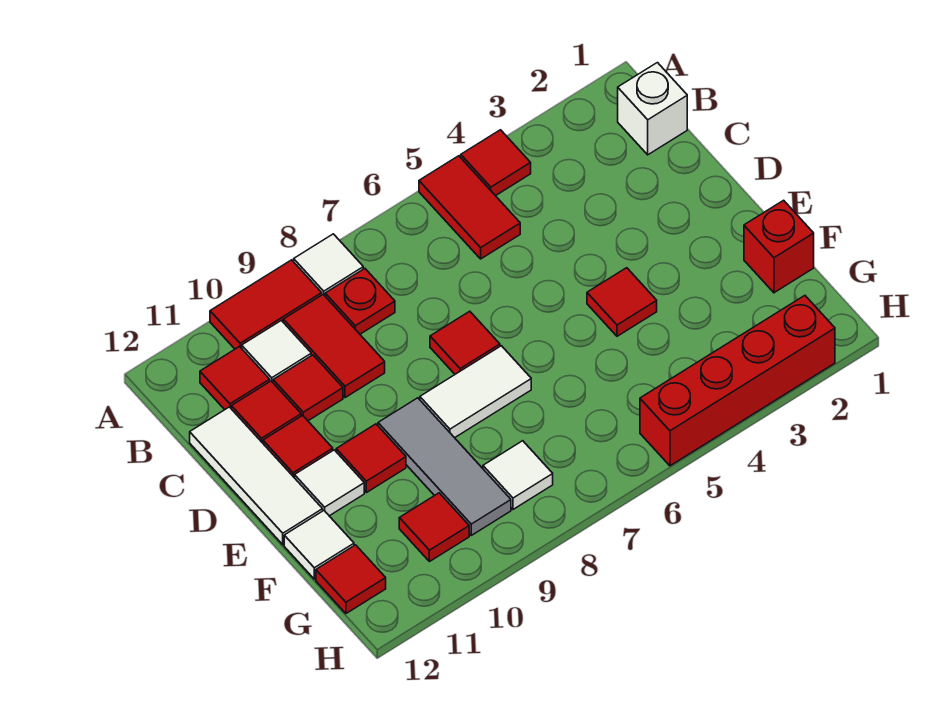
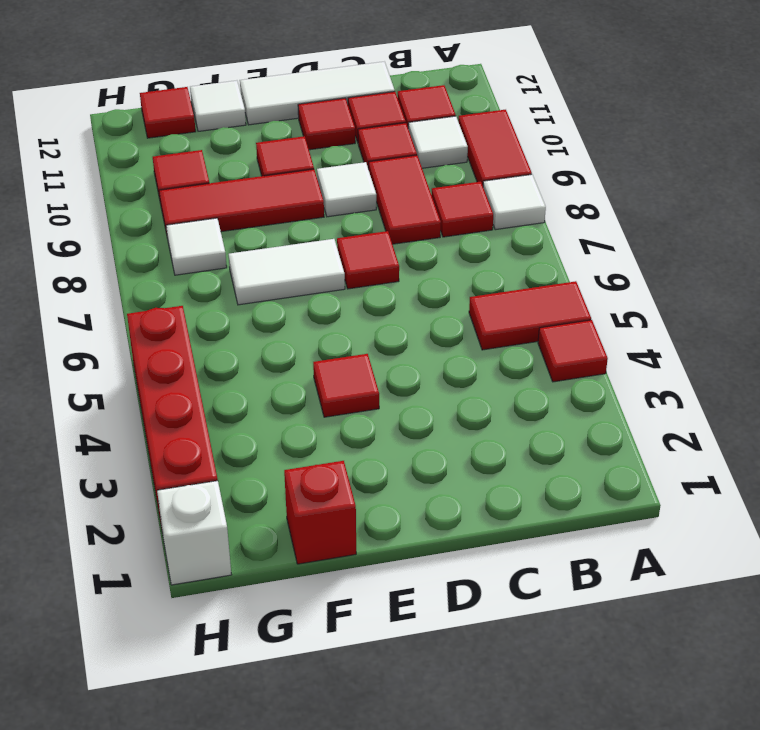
white brick B1 level 1 -> white brick H1 level 1
red plate B8 level 1 -> red tile B8 level 1
red tile B9:C9 level 1 -> red tile C8:C9 level 1
white tile E7:E8 level 1 -> white tile E7:F7 level 1
grey tile E9:G9 level 1 -> red tile E9:G9 level 1
white tile E11 level 1 -> white tile D9 level 1

